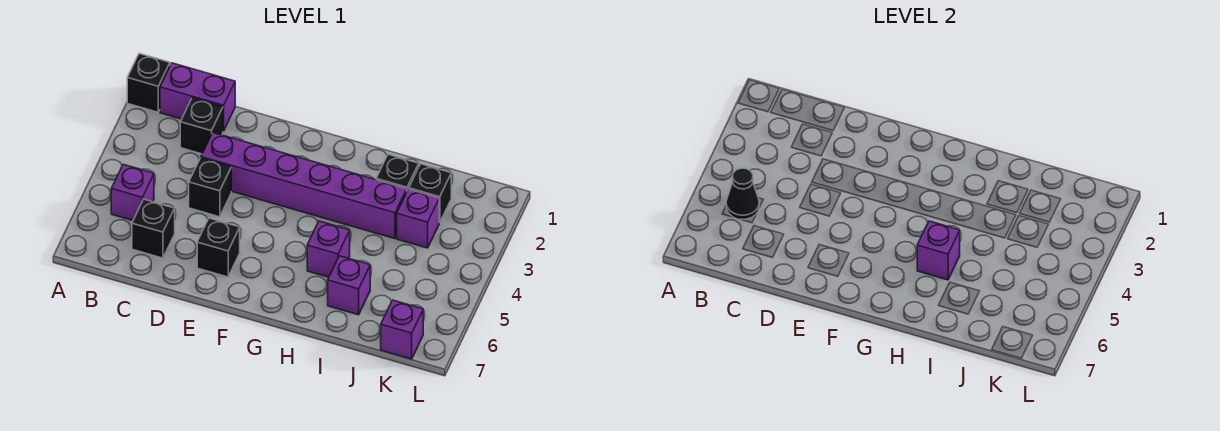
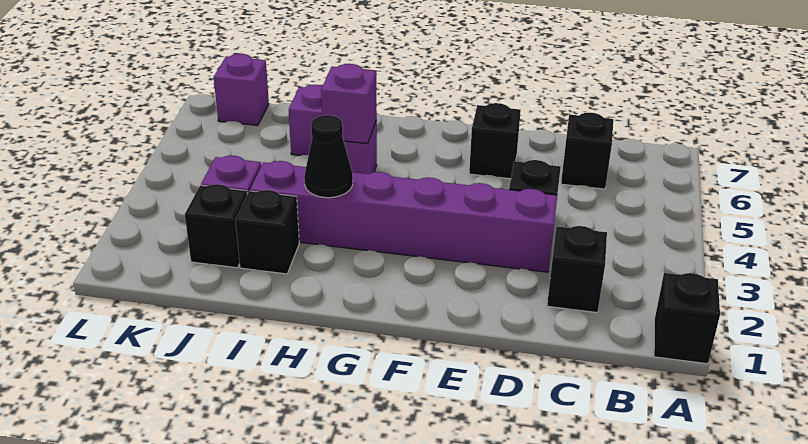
purple brick B1:C1 level 1 -> none
purple brick B5 level 1 -> none
black cone B5 level 2 -> black cone H3 level 2

